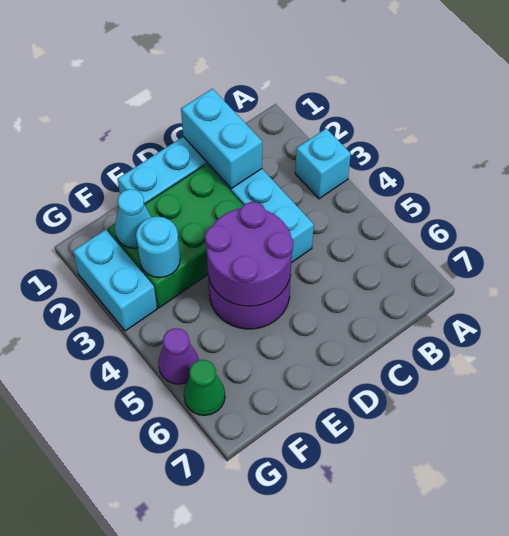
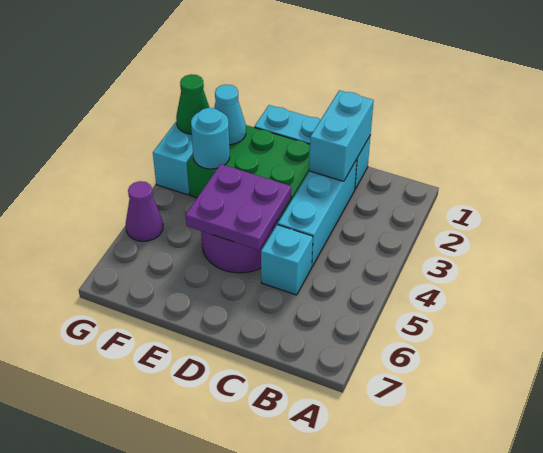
cyan brick A3 level 1 -> cyan brick C5 level 1
purple round brick D4:E5 level 2 -> purple plate D4:E5 level 2
green cone G6 level 1 -> green cone G2 level 2

